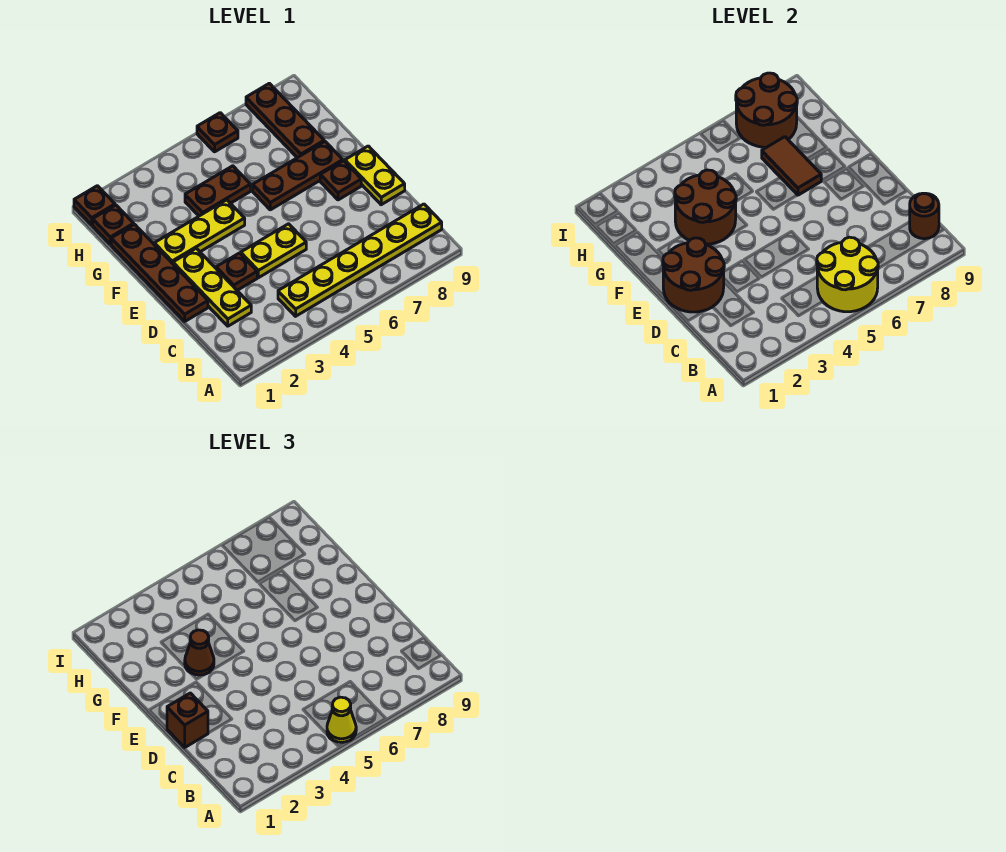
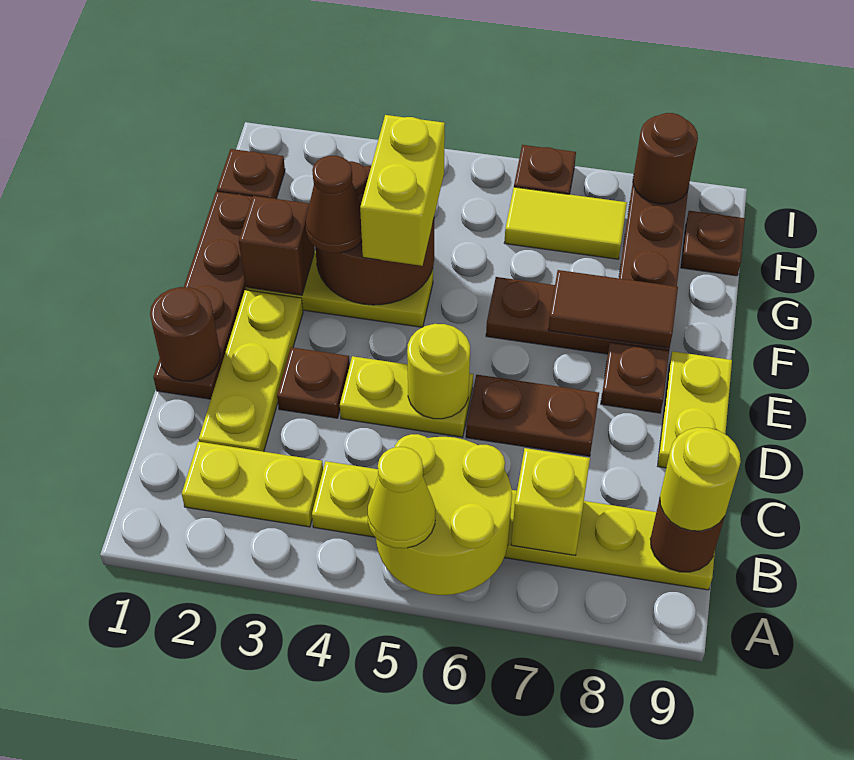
none -> yellow plate B2:B3 level 1
none -> yellow brick B7 level 2
none -> yellow round brick B9 level 3
brown round brick D1:E2 level 2 -> brown round brick D1 level 2
brown brick D1 level 3 -> brown brick F2 level 2
none -> yellow round brick D5 level 2
none -> yellow brick F4:G4 level 3
brown tile F7:G7 level 2 -> brown tile F7:F8 level 2
brown plate G4:G5 level 1 -> brown plate D6:D7 level 1
none -> yellow tile H6:H7 level 1
brown round brick H7:I8 level 2 -> brown round brick I8 level 2
brown plate I1 level 1 -> brown plate H9 level 1

